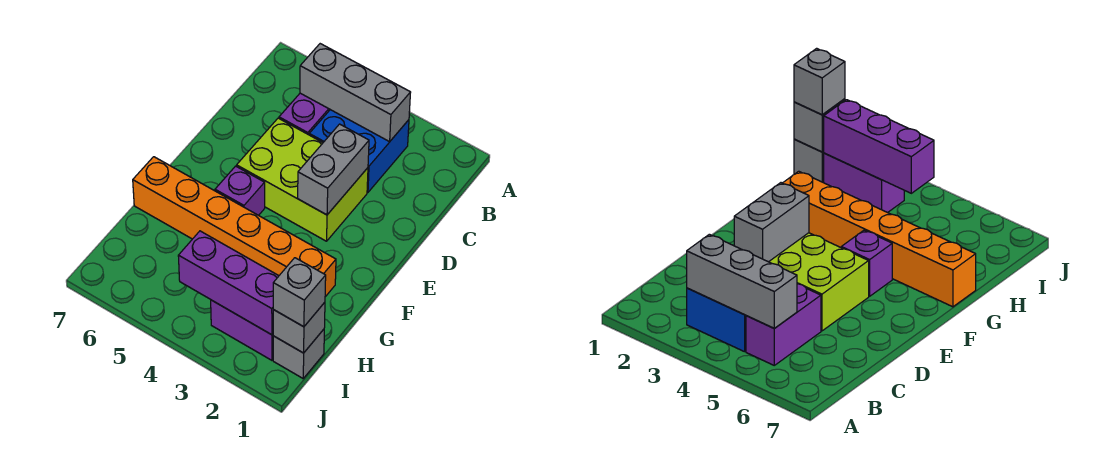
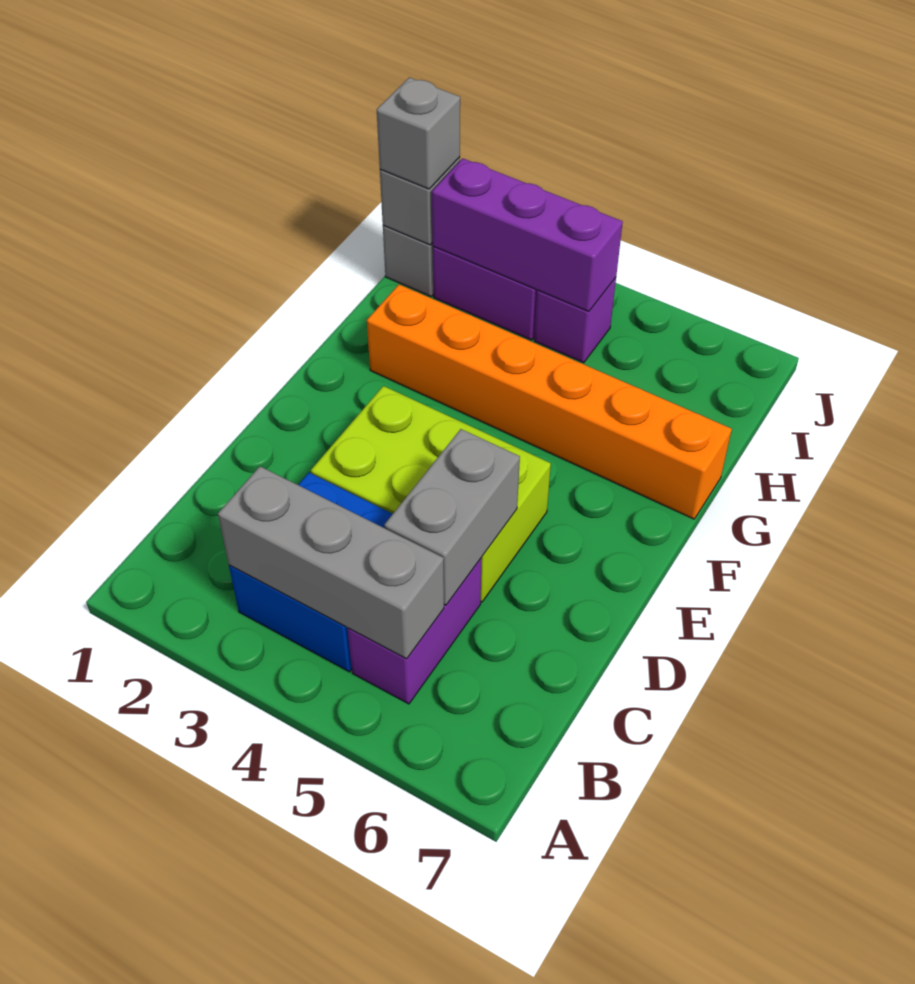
grey brick D3:E3 level 2 -> grey brick C5:D5 level 2
purple brick F5 level 1 -> purple brick I4 level 1

